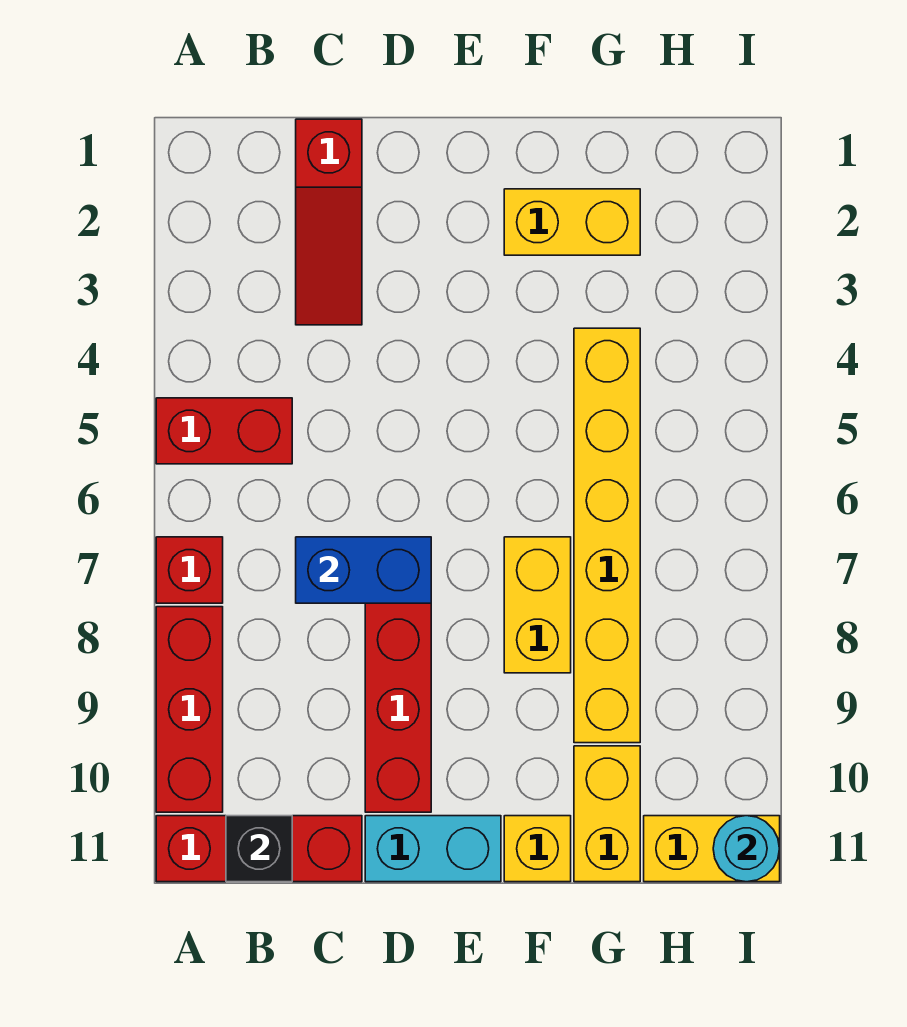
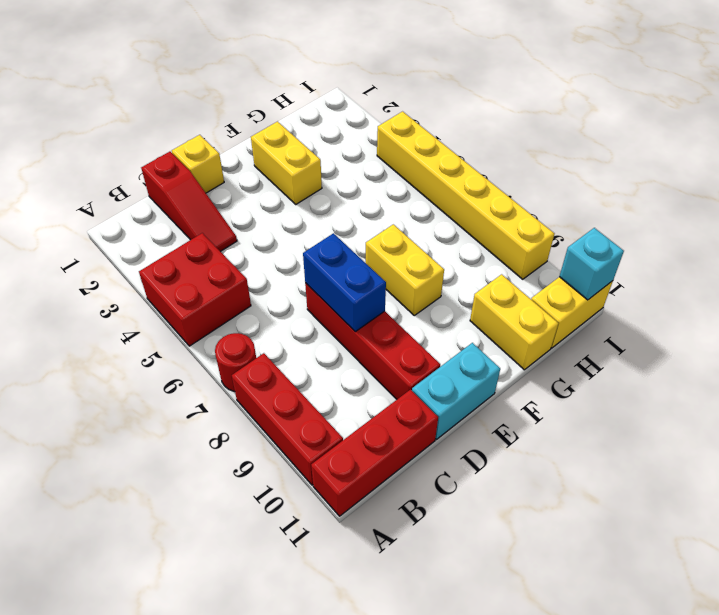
red brick A5:B5 level 1 -> red brick A4:B5 level 1
red brick A7 level 1 -> red round brick A7 level 1
black brick B11 level 2 -> none
blue brick C7:D7 level 2 -> blue brick D7:D8 level 2
yellow brick F2:G2 level 1 -> yellow brick F2:F3 level 1
yellow brick F11 level 1 -> yellow brick D1 level 1
yellow brick G4:G9 level 1 -> yellow brick I4:I9 level 1
cyan round brick I11 level 2 -> cyan brick I11 level 2

